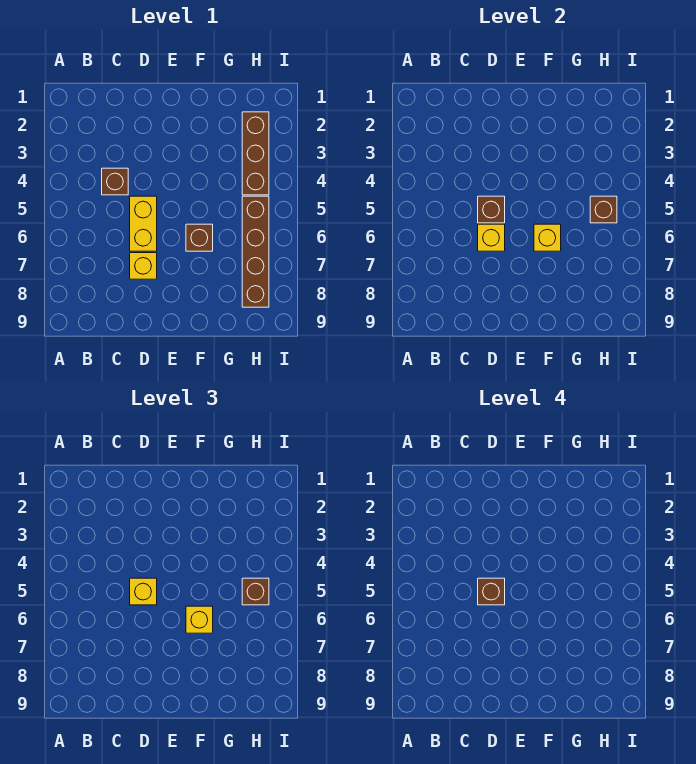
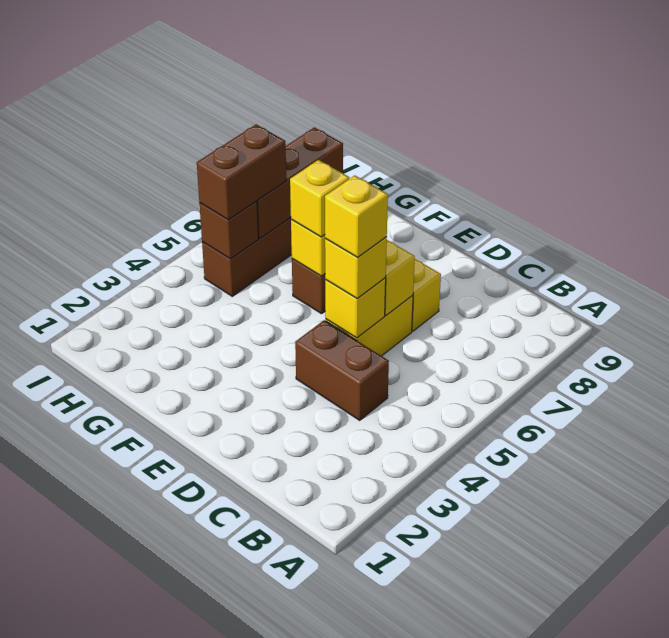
brown brick C4 level 1 -> brown brick C4:D4 level 1
brown brick D5 level 2 -> yellow brick D5 level 2
brown brick D5 level 4 -> yellow brick D5 level 4
brown brick H2:H4 level 1 -> brown brick H6:H8 level 2
brown brick H5 level 3 -> brown brick H5:H6 level 3

